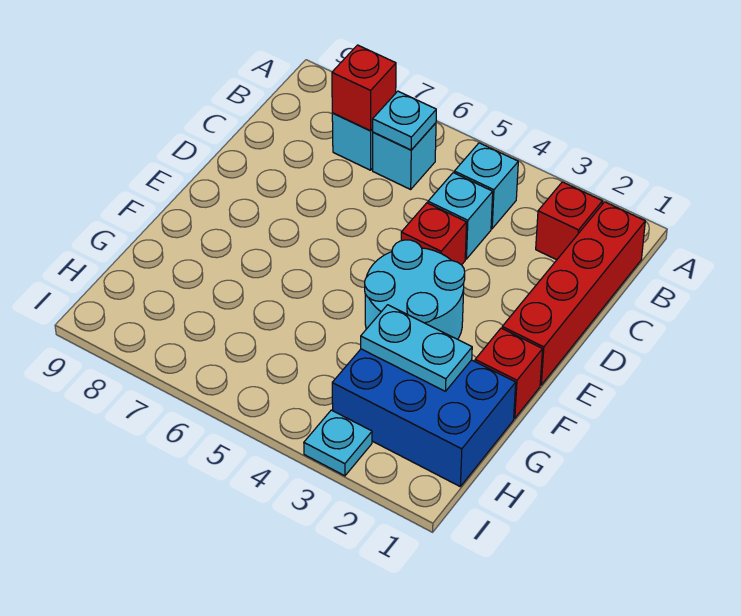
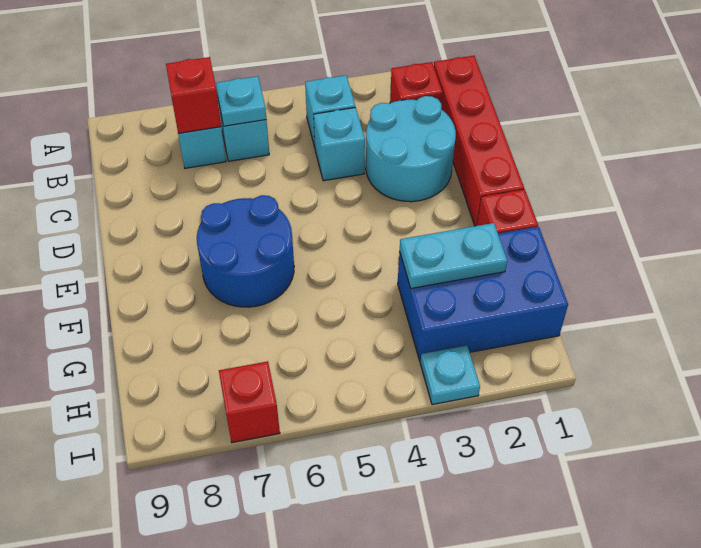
red brick D4 level 1 -> red brick I7 level 1
cyan round brick E3:F4 level 1 -> cyan round brick C2:D3 level 1
none -> blue round brick E6:F7 level 1

